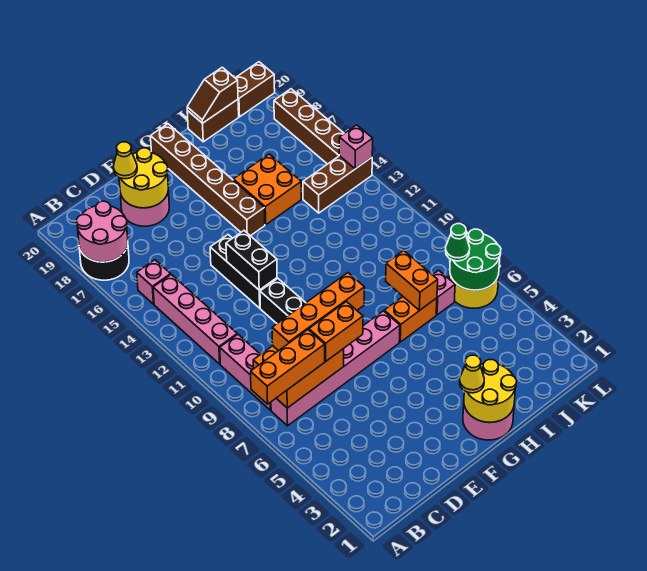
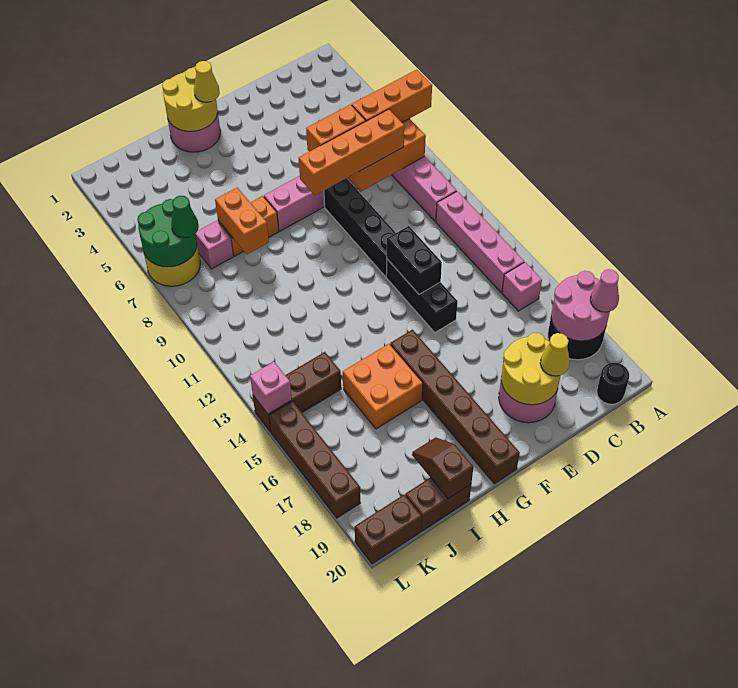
none -> pink cone A18 level 3
none -> black round brick B20 level 1
brown slope I20:J20 level 2 top J -> brown slope I19:I20 level 2 top 20

